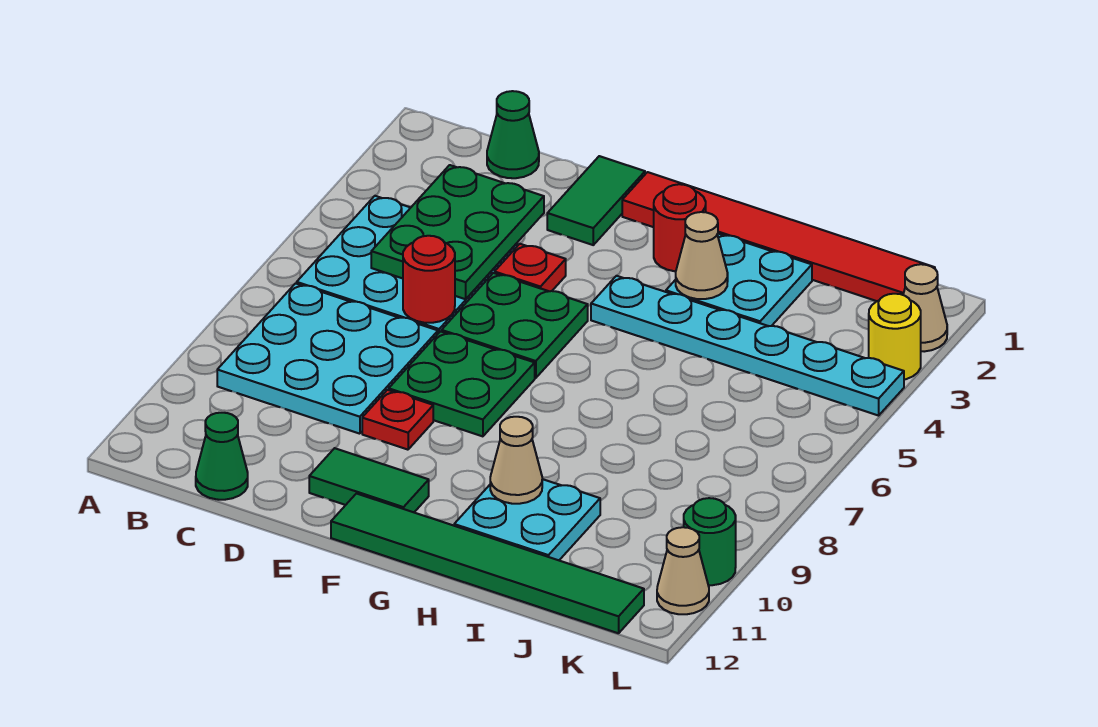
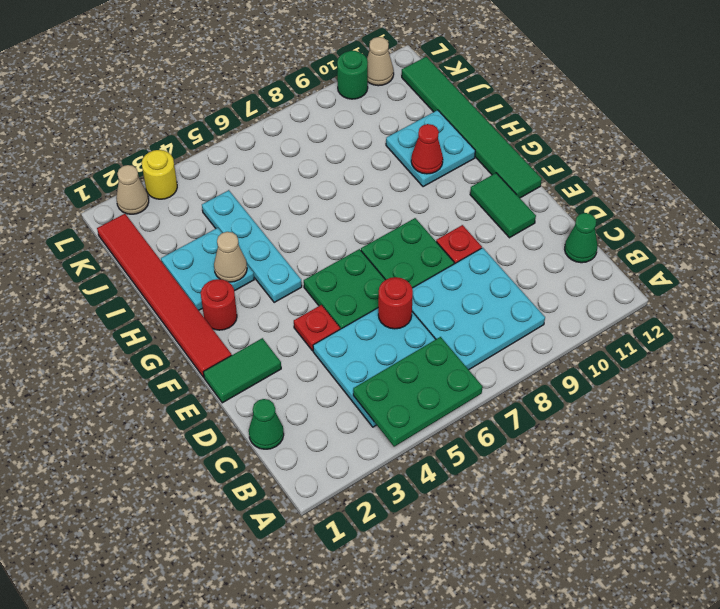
green plate C3:D5 level 2 -> green plate A4:B6 level 2
cyan plate G4:L4 level 1 -> cyan plate G4:J4 level 1
tan cone H10 level 2 -> red cone H10 level 2

